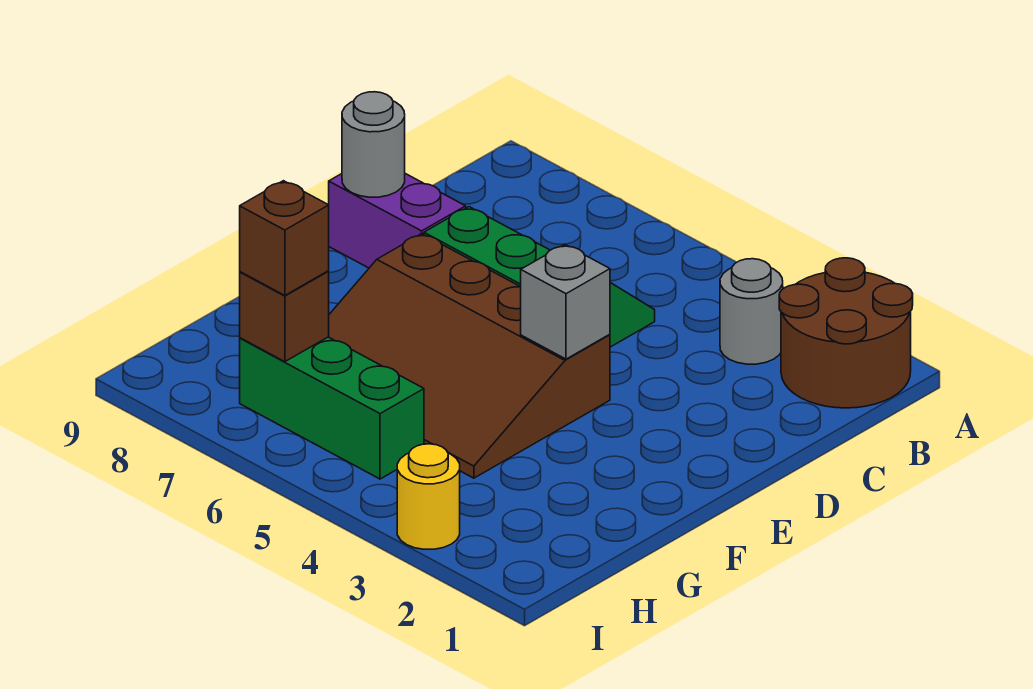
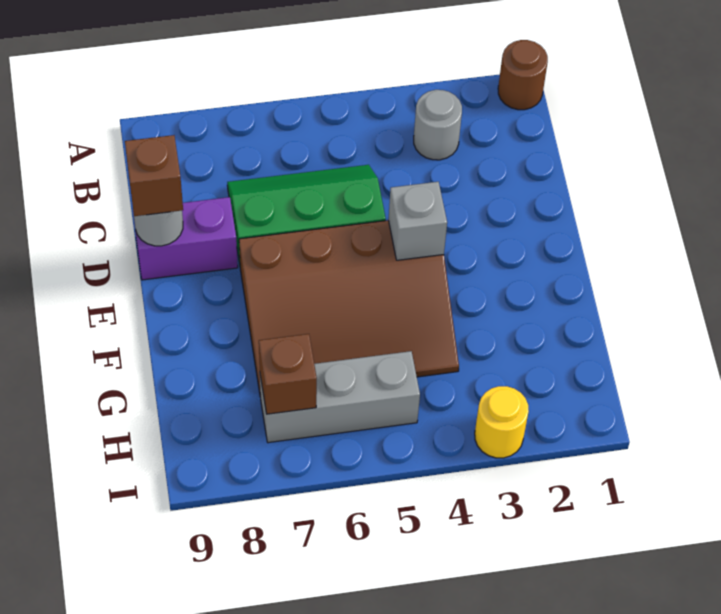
brown round brick A1:B2 level 1 -> brown round brick A1 level 1
green brick H5:H7 level 1 -> grey brick H5:H7 level 1
brown brick H7 level 3 -> brown brick D9 level 3

